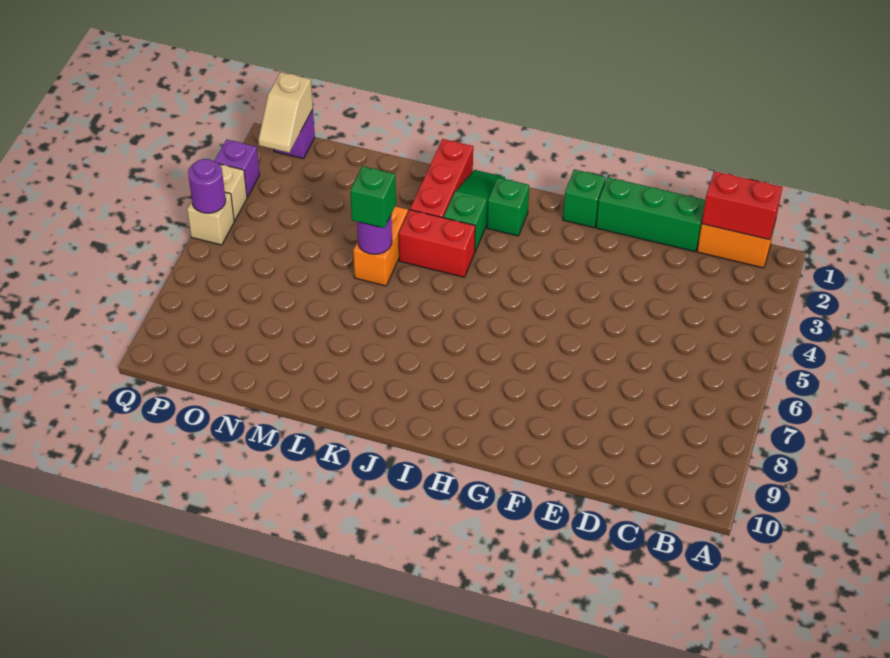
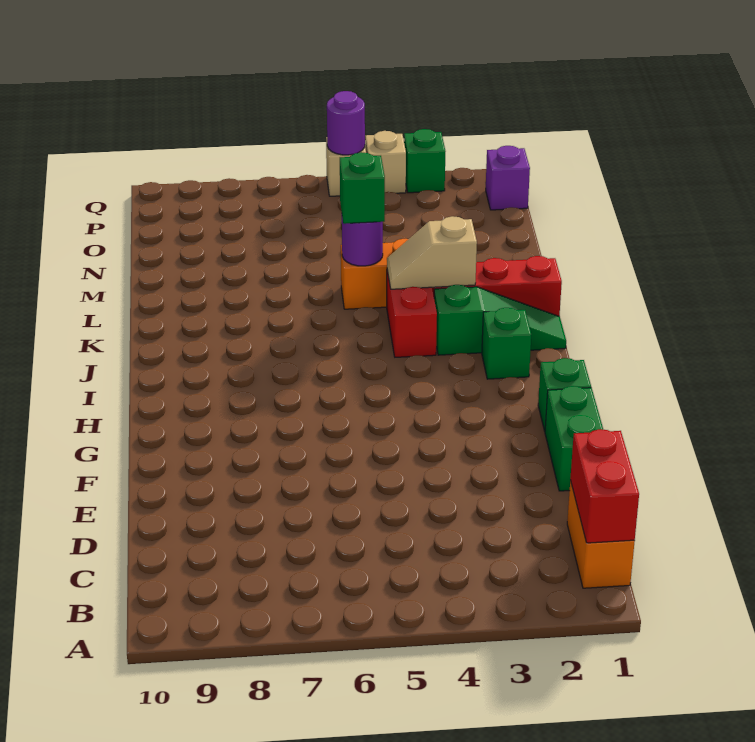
green brick D1:F1 level 1 -> green brick E1:F1 level 1
tan slope P1:P2 level 2 top 1 -> tan slope K3:K4 level 2 top 3
purple brick Q3 level 1 -> green brick Q3 level 1

